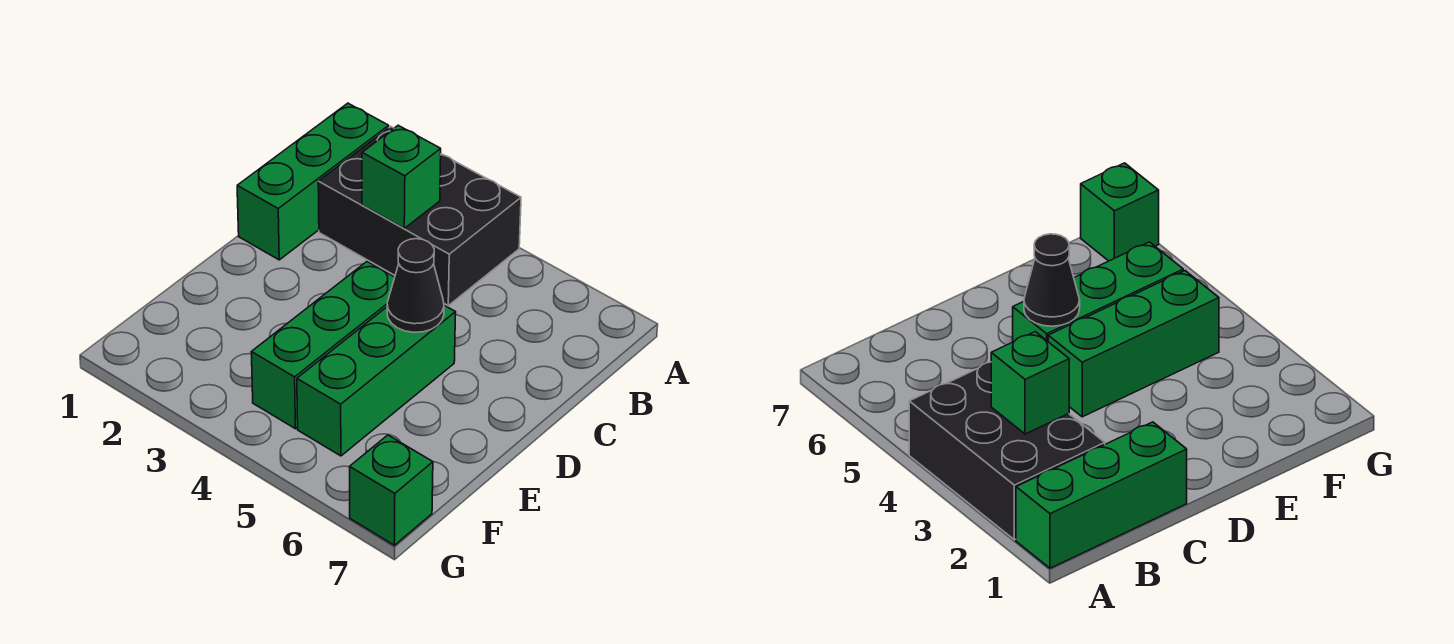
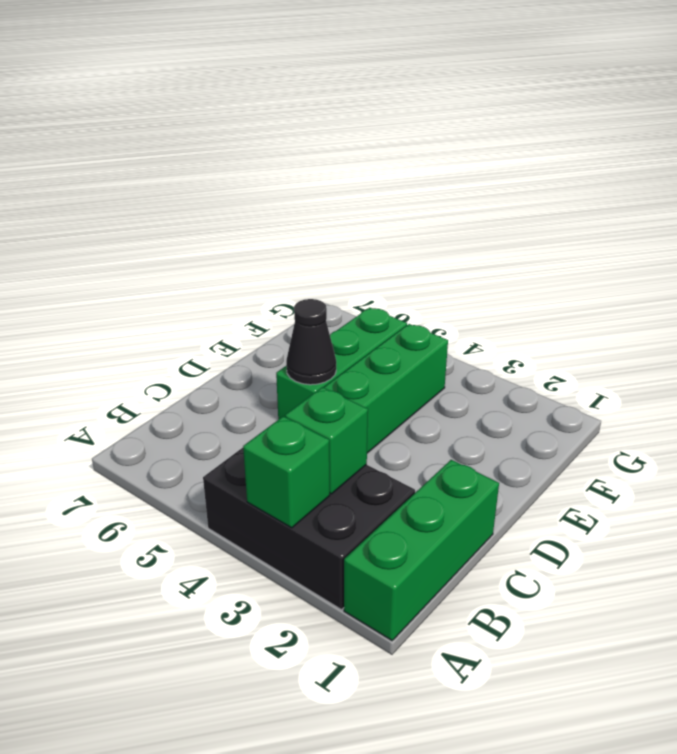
green brick G7 level 1 -> green brick A3 level 2

